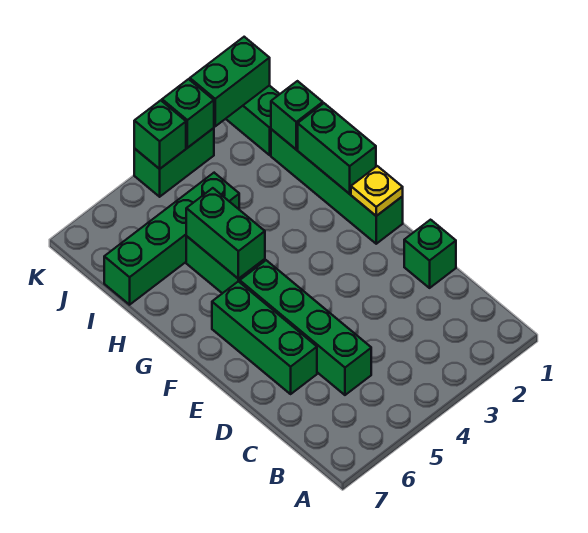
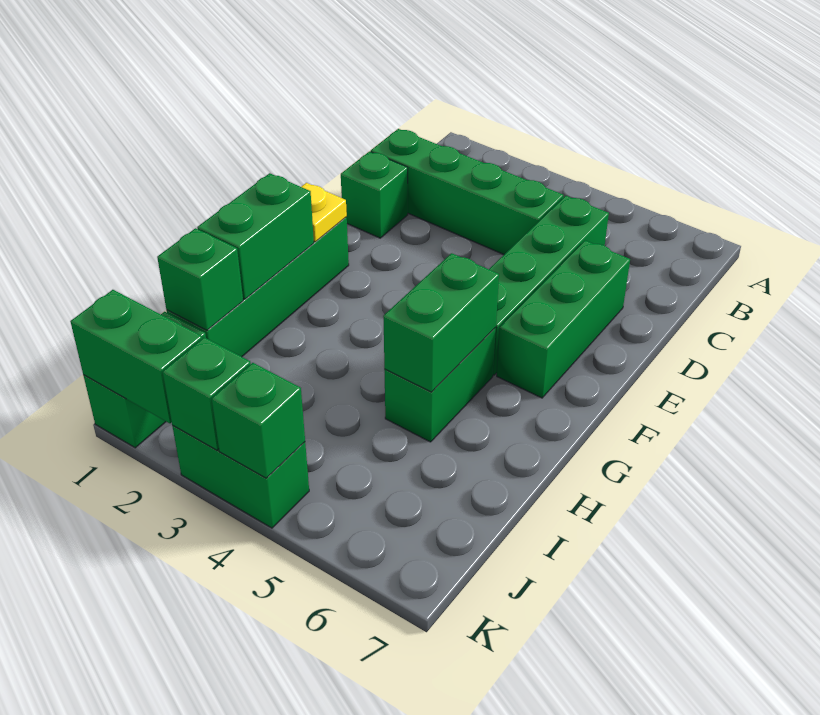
green brick I4:I7 level 1 -> green brick C1:C4 level 1

